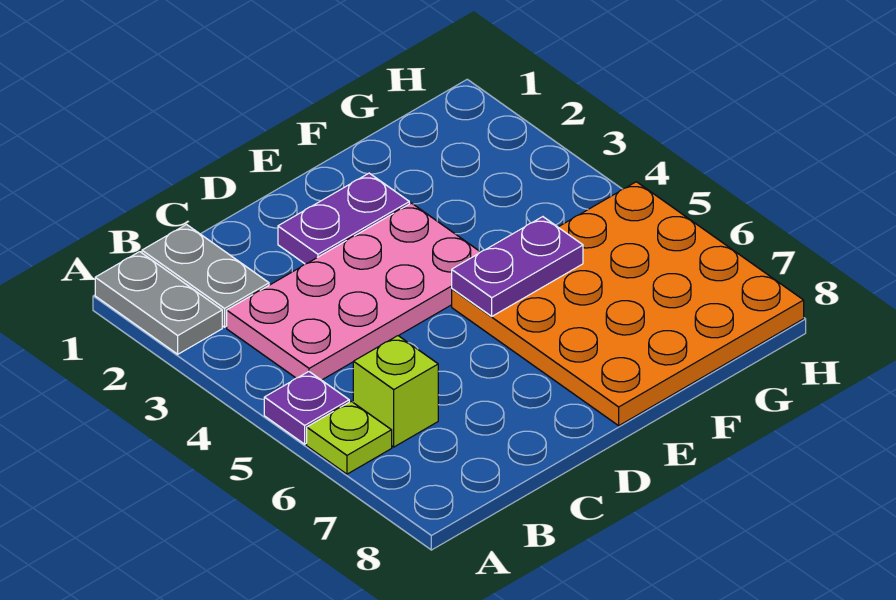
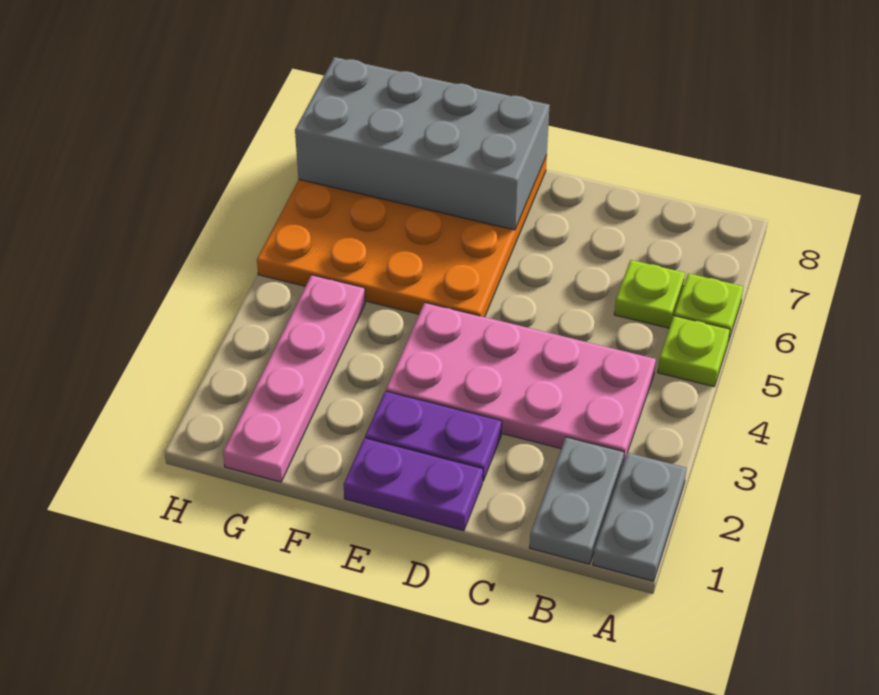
purple plate A5 level 1 -> lime plate A5 level 1
lime brick B6 level 1 -> lime plate B6 level 1
purple plate E5:F5 level 2 -> purple plate D1:E1 level 1
none -> grey brick E7:H8 level 2
none -> pink plate G1:G4 level 1

